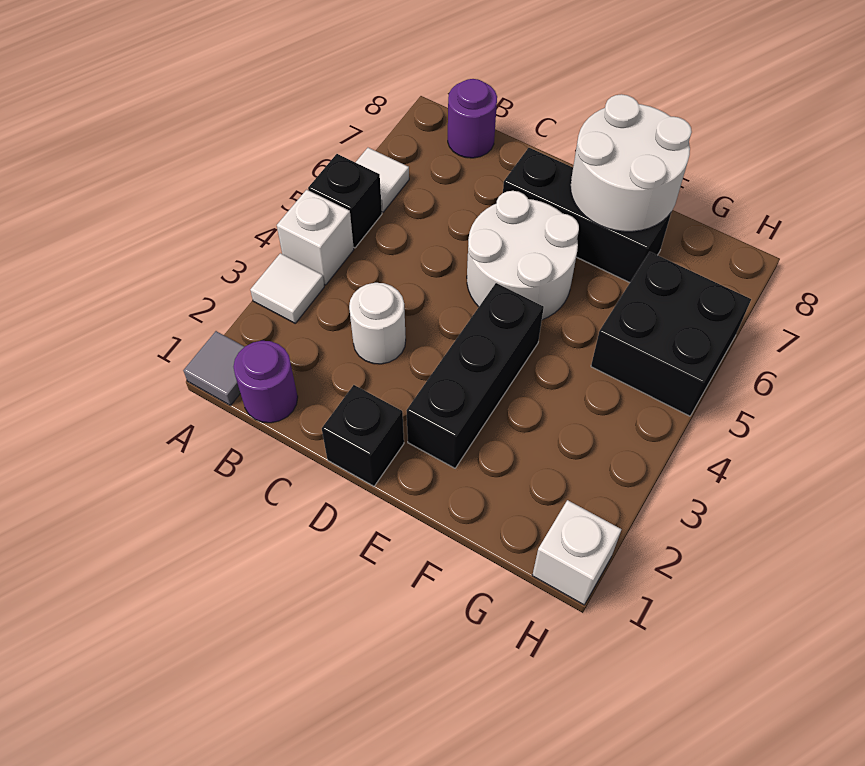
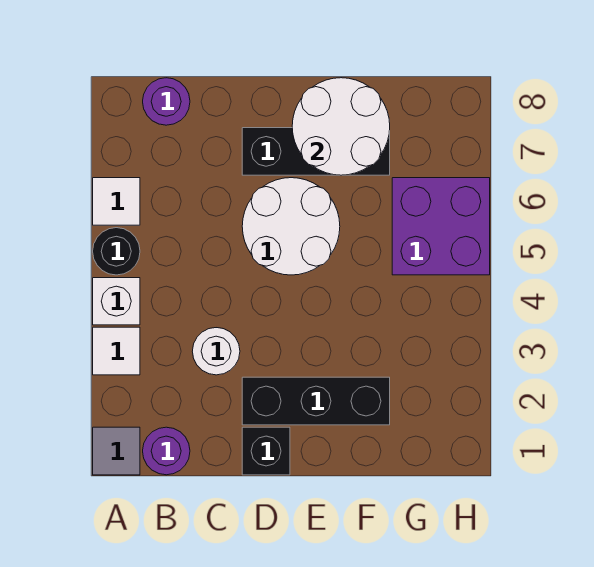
black brick A5 level 1 -> black round brick A5 level 1
black brick E2:E4 level 1 -> black brick D2:F2 level 1
black brick G5:H6 level 1 -> purple brick G5:H6 level 1
white brick H1 level 1 -> none

